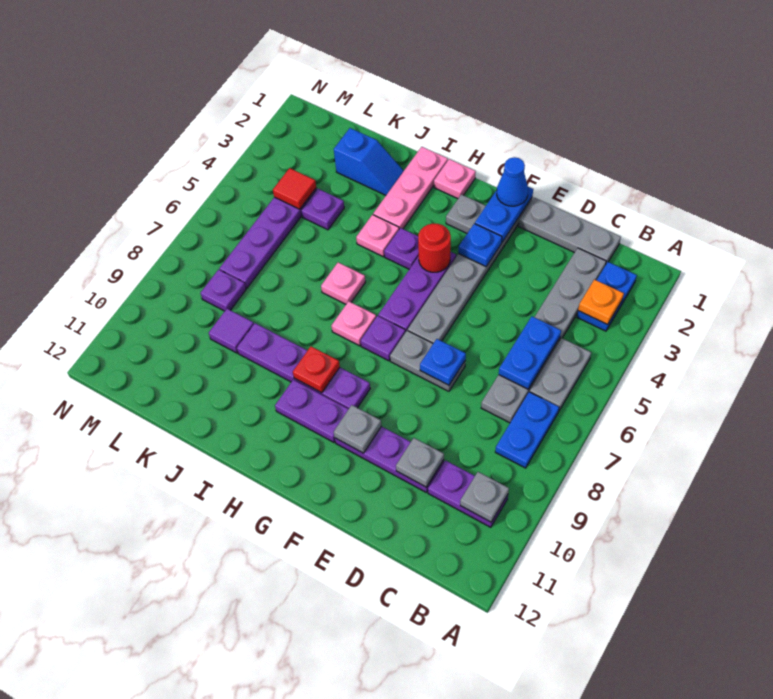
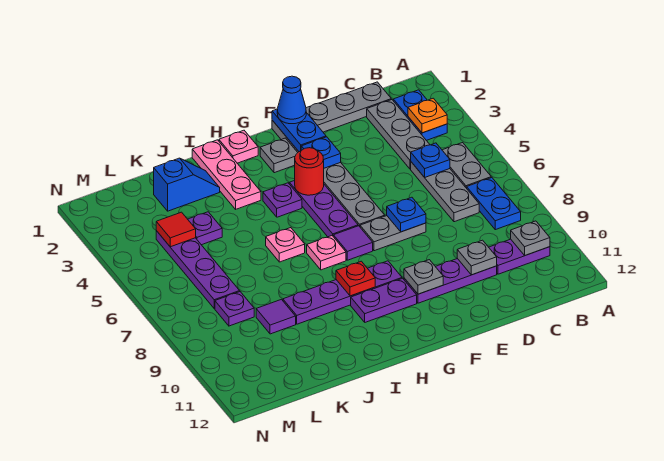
blue plate C5:C6 level 2 -> blue plate C5 level 2
purple plate G7 level 1 -> purple tile G7 level 1
pink plate I4 level 1 -> none

